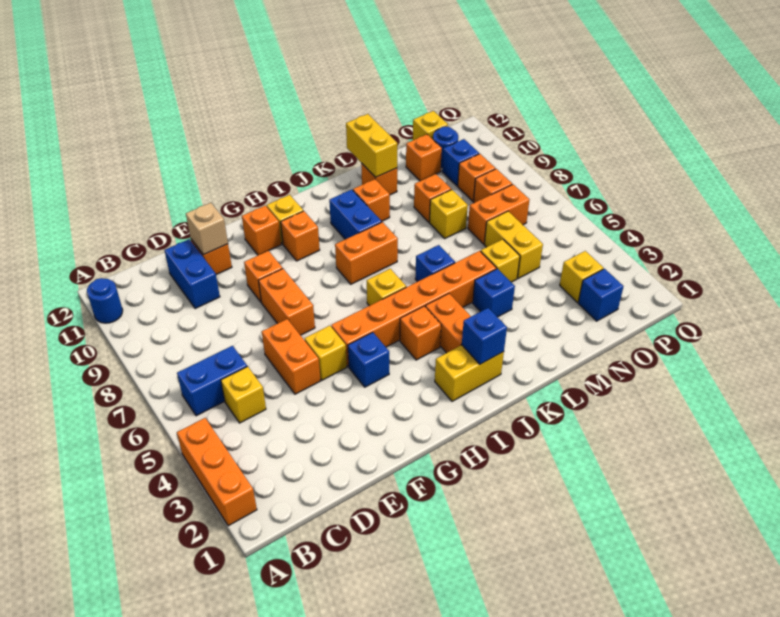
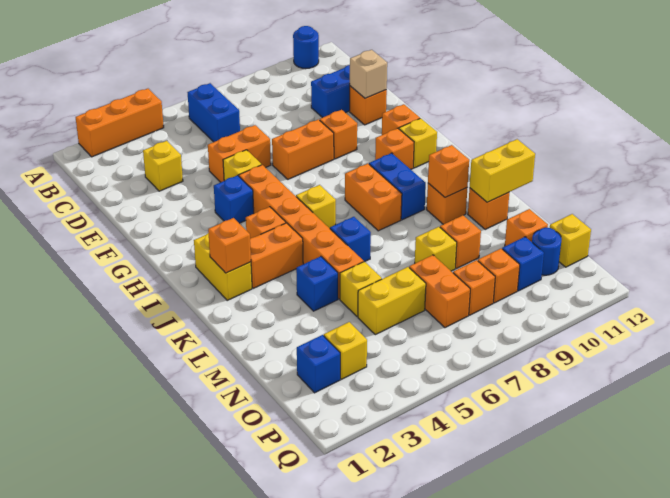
yellow brick C5 level 1 -> yellow brick D3 level 1
blue brick J2 level 2 -> orange brick J2 level 2
blue brick J9:J10 level 1 -> blue brick I9:J9 level 1
none -> orange brick K10 level 2

